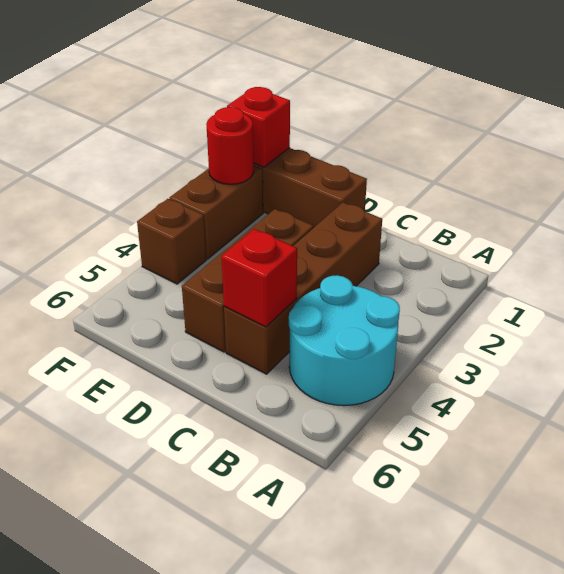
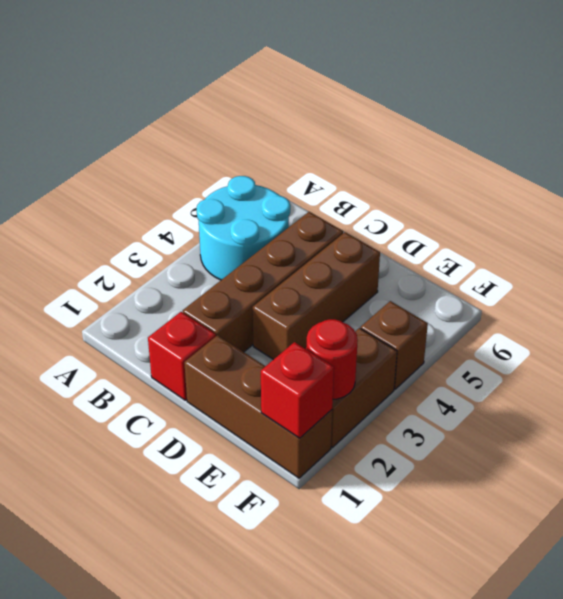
red brick C5 level 2 -> red brick C1 level 1

